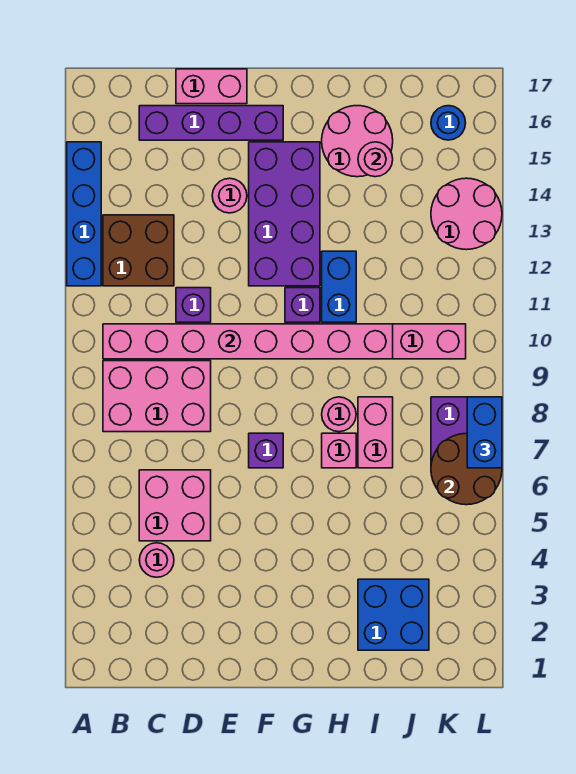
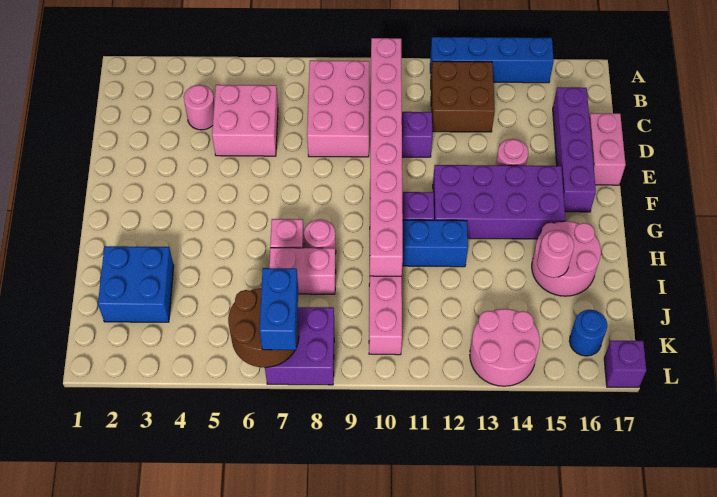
purple brick F7 level 1 -> purple brick L17 level 1
blue brick L7:L8 level 3 -> blue brick K7:L7 level 3

